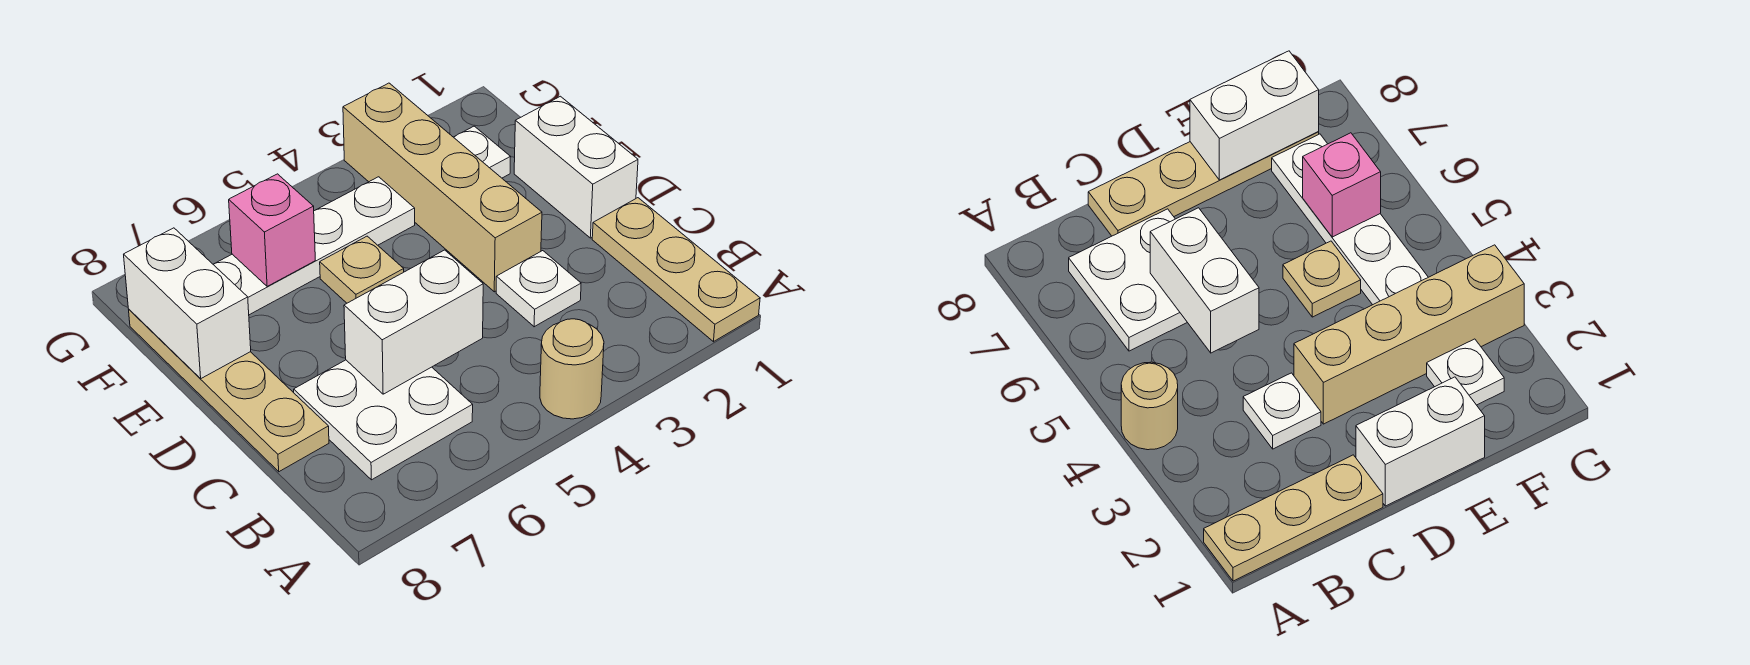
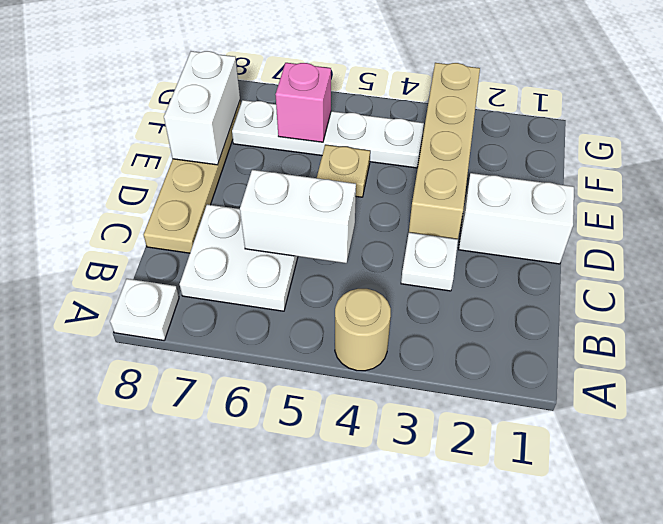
tan plate A1:C1 level 1 -> none
white brick D1:E1 level 1 -> white brick D1:D2 level 1
white plate F2 level 1 -> white plate A8 level 1

